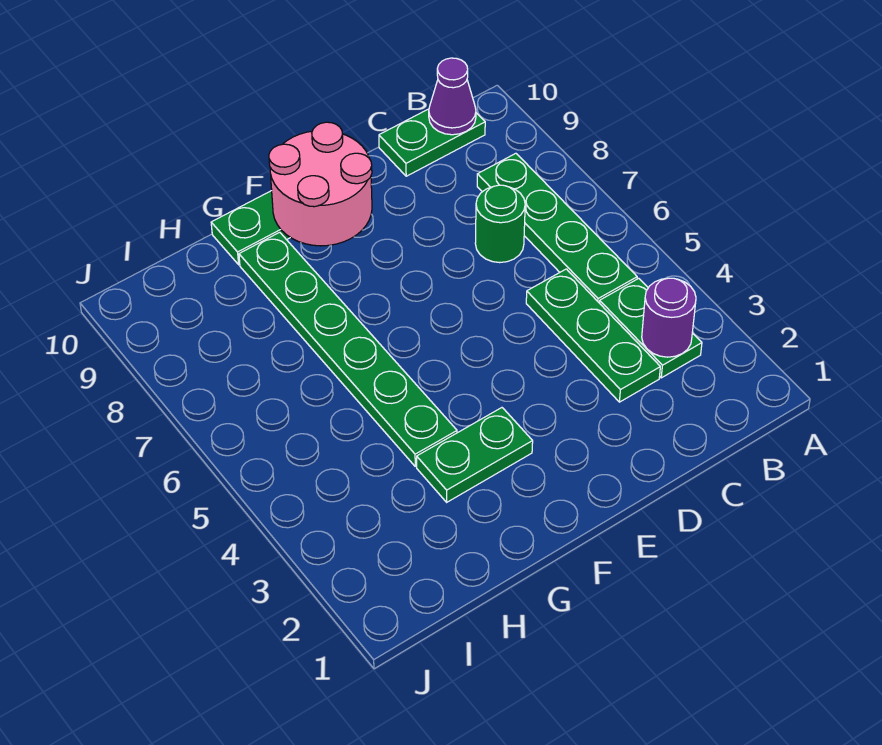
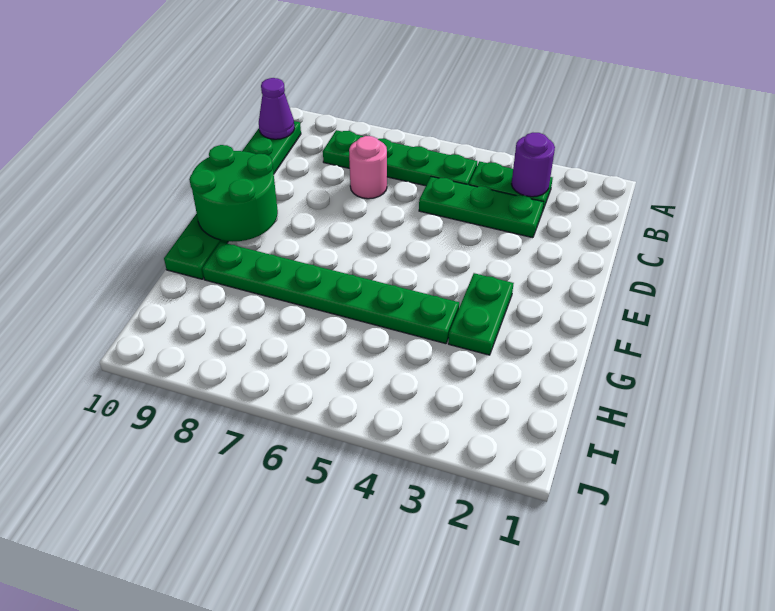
green round brick C7 level 1 -> pink round brick C7 level 1
pink round brick E9:F10 level 2 -> green round brick E9:F10 level 2

